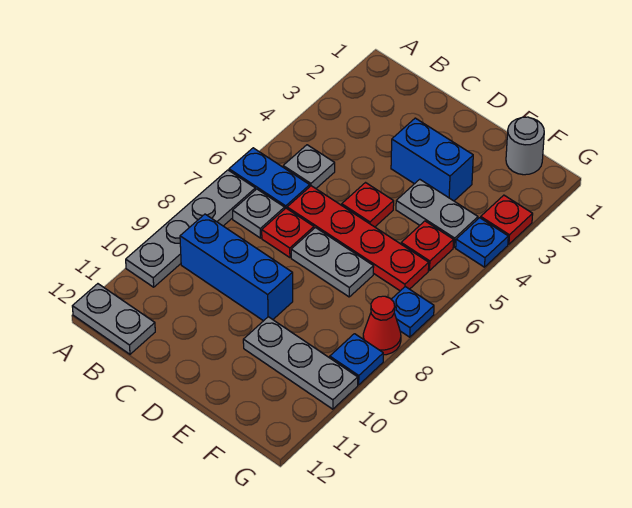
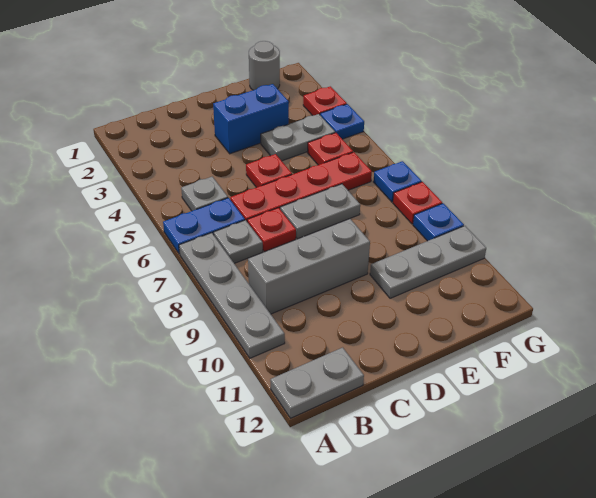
blue brick B9:D9 level 1 -> grey brick B9:D9 level 1
red cone G8 level 1 -> red plate G8 level 1

